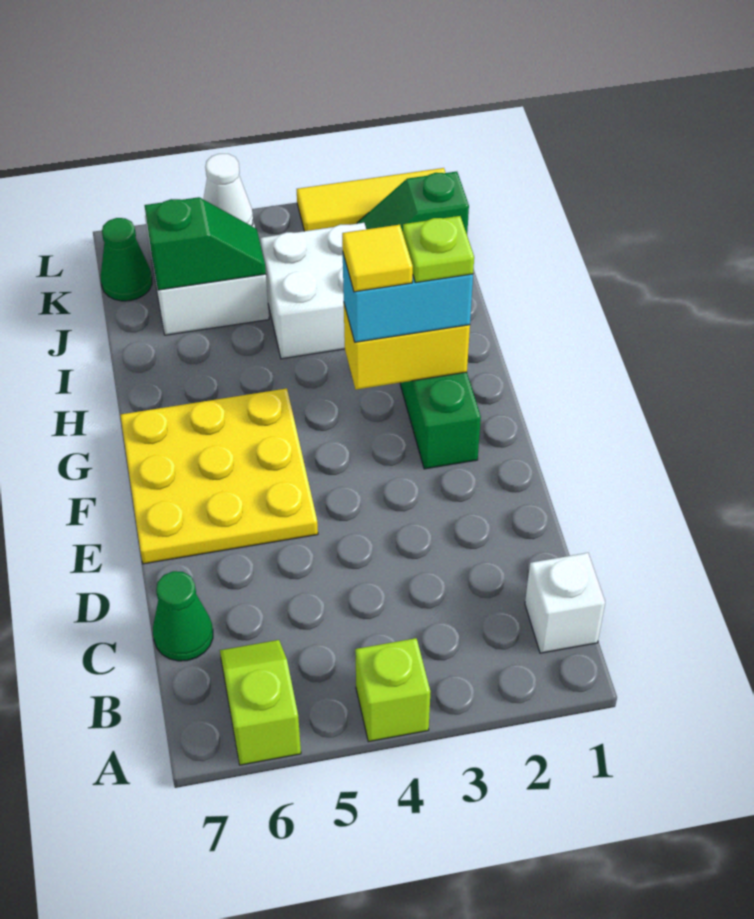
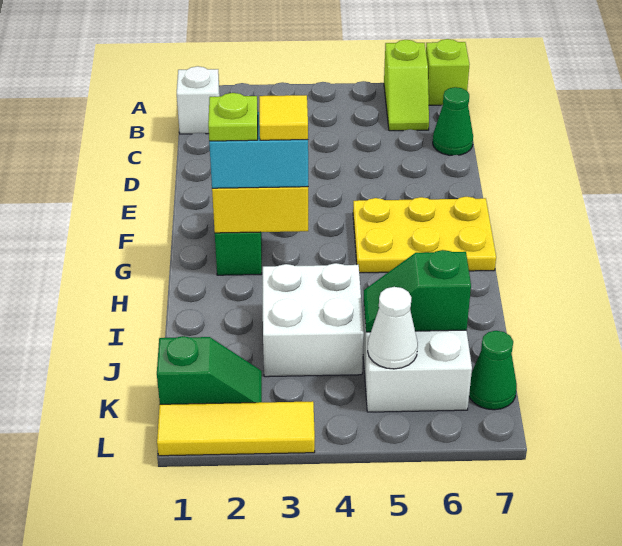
lime brick A4 level 1 -> lime brick A7 level 1
yellow plate E5:G7 level 1 -> yellow plate F5:G7 level 1

